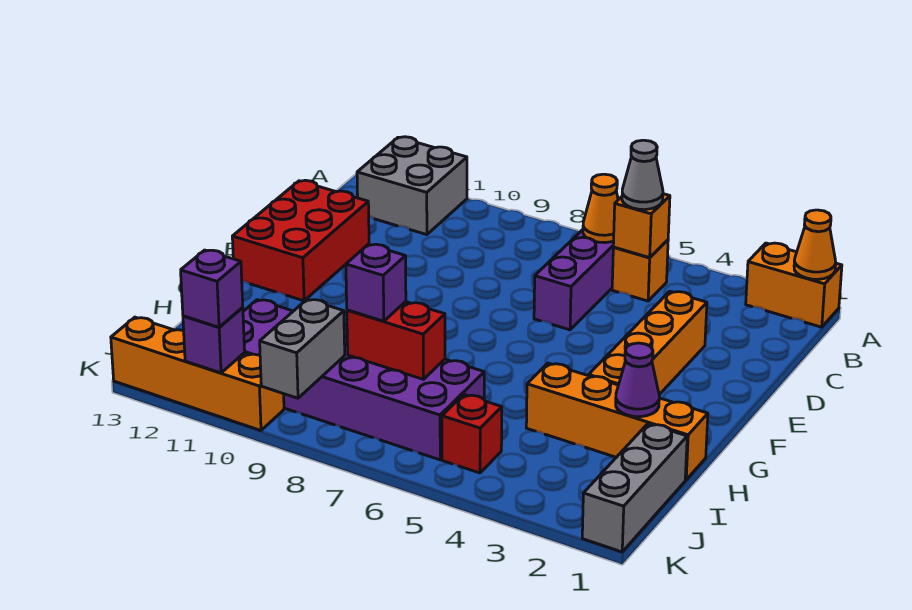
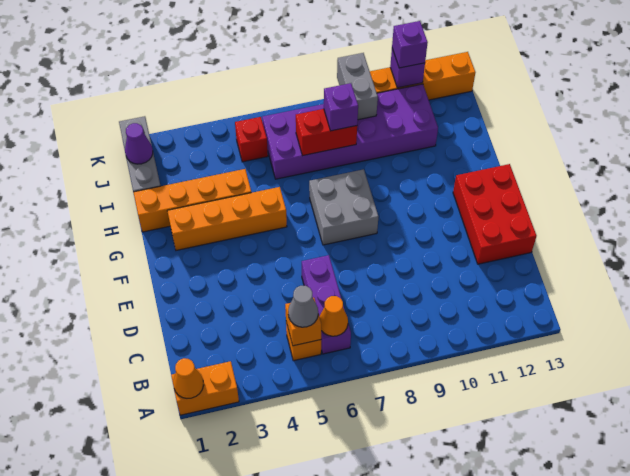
grey brick A11:B12 level 1 -> grey brick F7:G8 level 1
orange brick D3:G3 level 1 -> orange brick G2:G5 level 1
purple cone H2 level 2 -> purple cone J1 level 2

